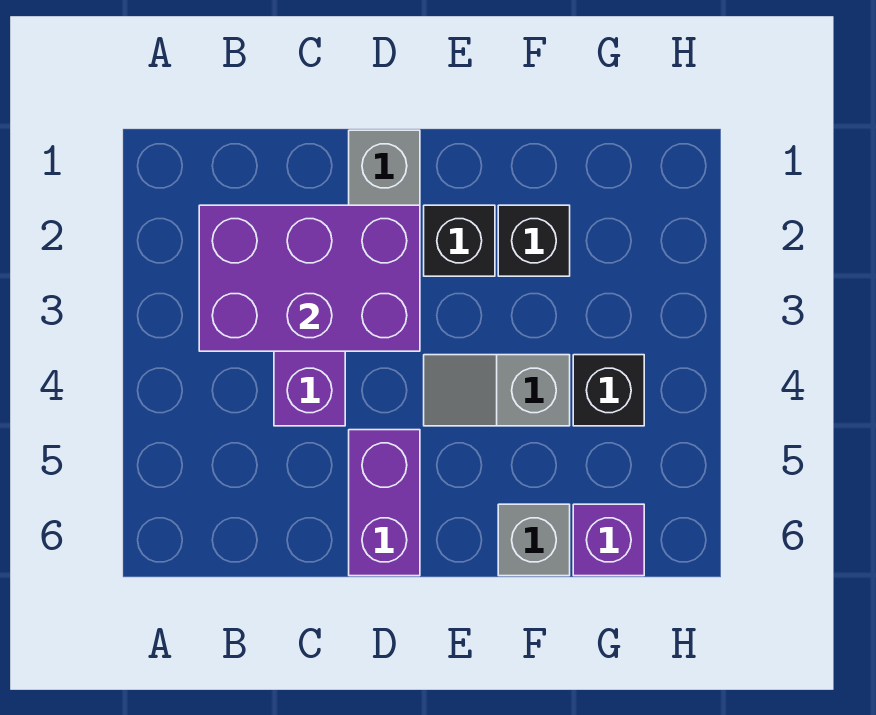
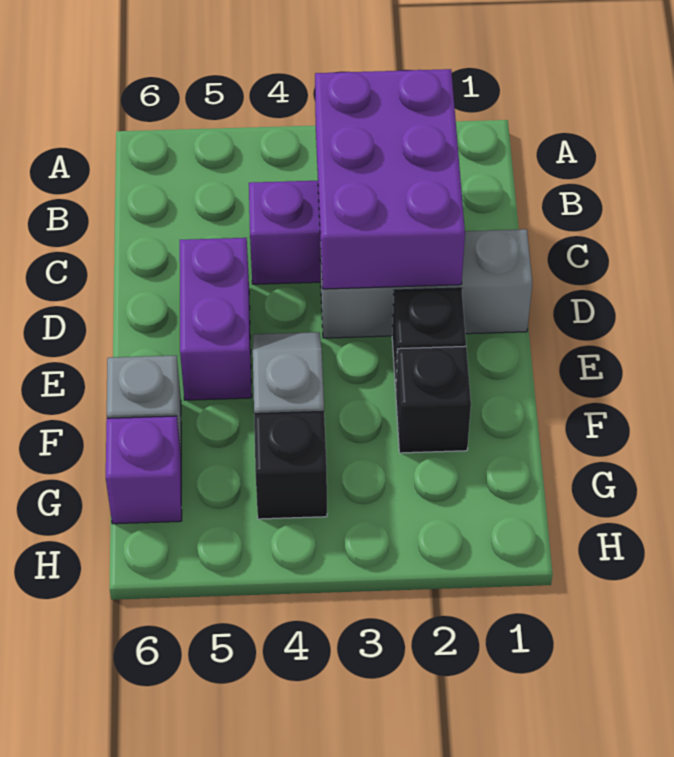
purple brick D5:D6 level 1 -> purple brick D5:E5 level 1

